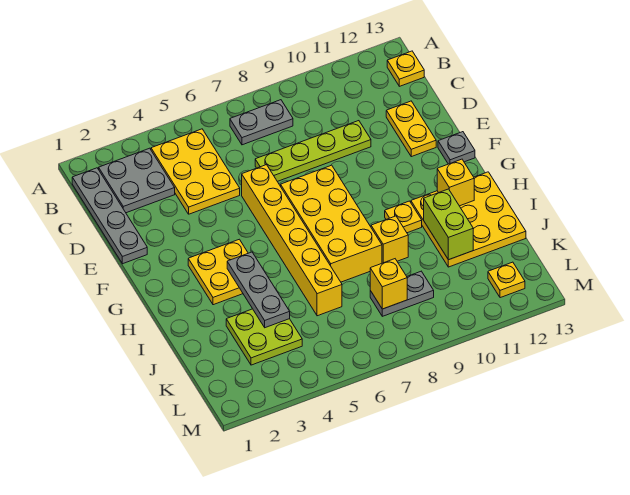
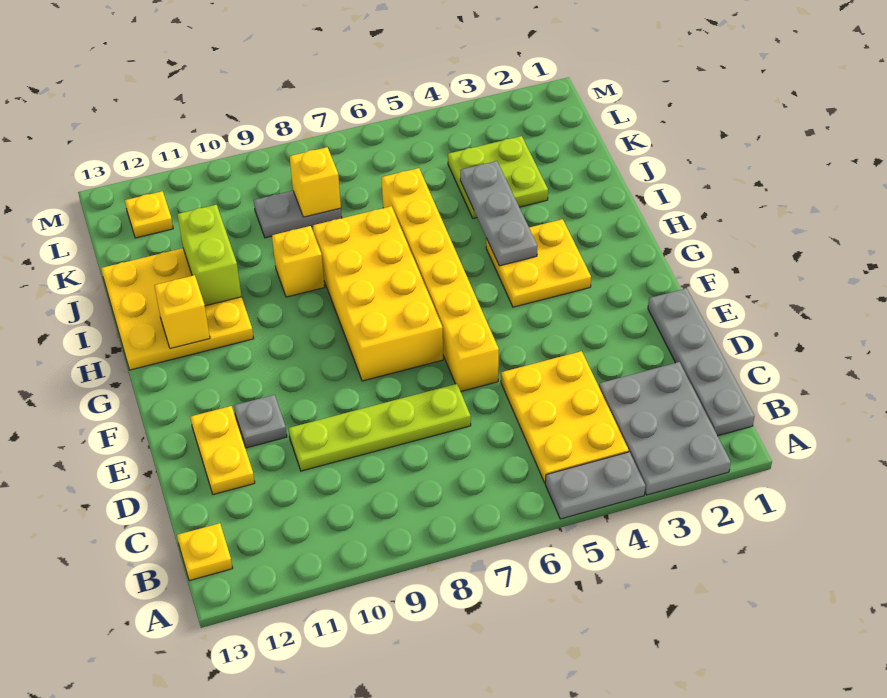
grey plate B2:C3 level 1 -> grey plate A2:C3 level 1
grey plate B7:B8 level 1 -> grey plate A4:A5 level 1
grey plate F13 level 1 -> grey plate E11 level 1
yellow plate H10 level 1 -> none

